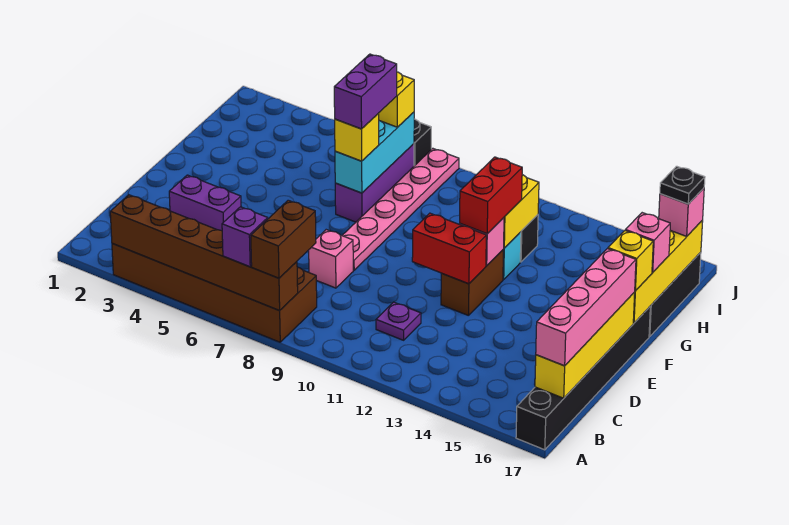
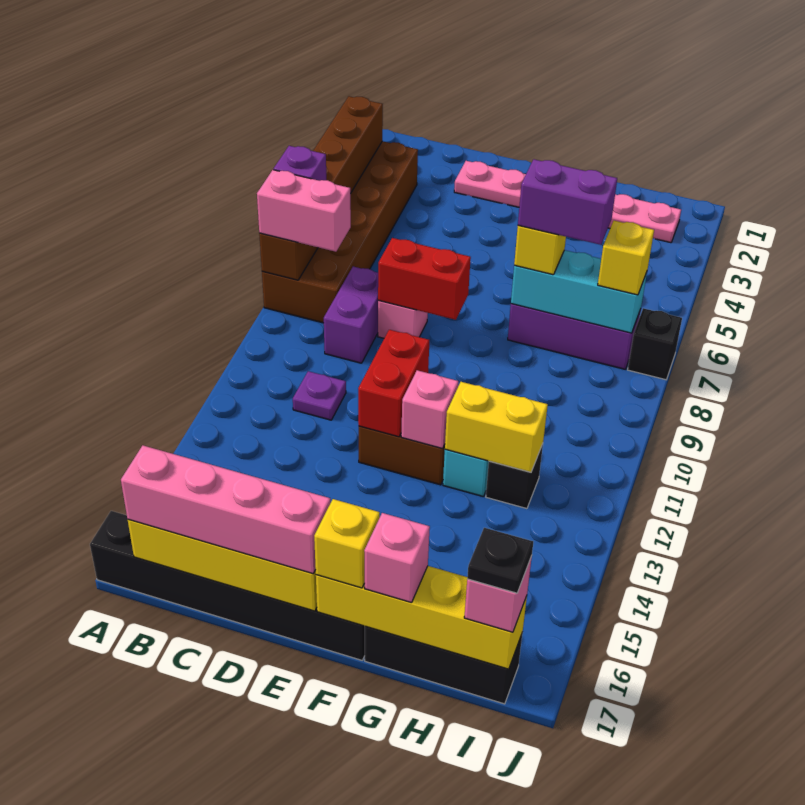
brown brick A8:B8 level 3 -> pink brick A8:B8 level 3
purple brick D3:D4 level 1 -> purple brick C8:C9 level 1
pink plate E8:J8 level 1 -> pink plate D2:I2 level 1
red brick F12:G12 level 3 -> red brick D8:E8 level 2

